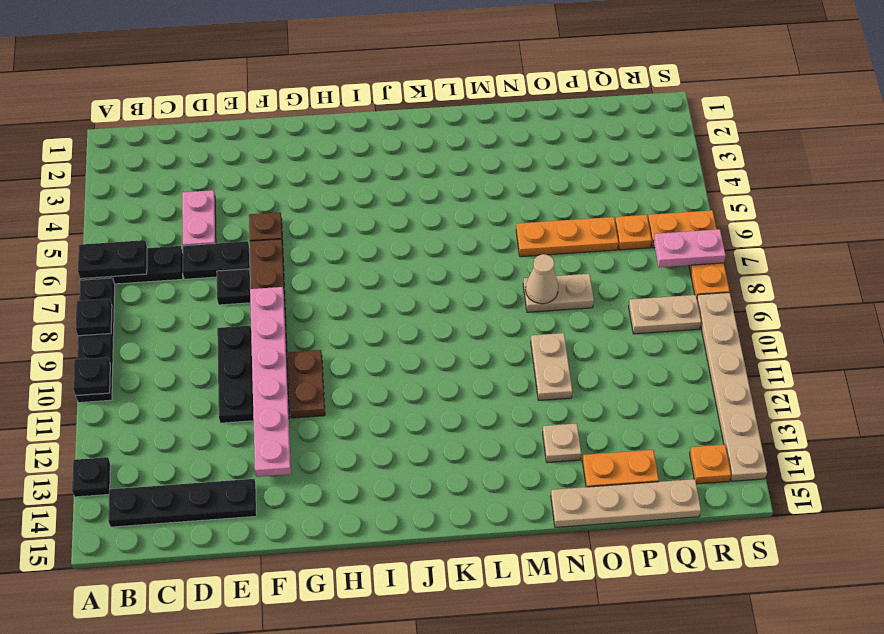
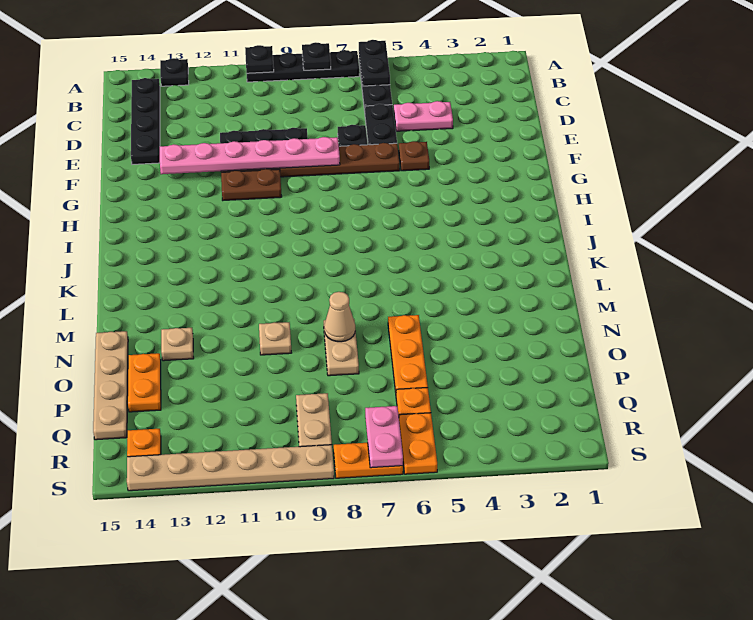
tan plate N10:N11 level 1 -> tan plate N10 level 1

